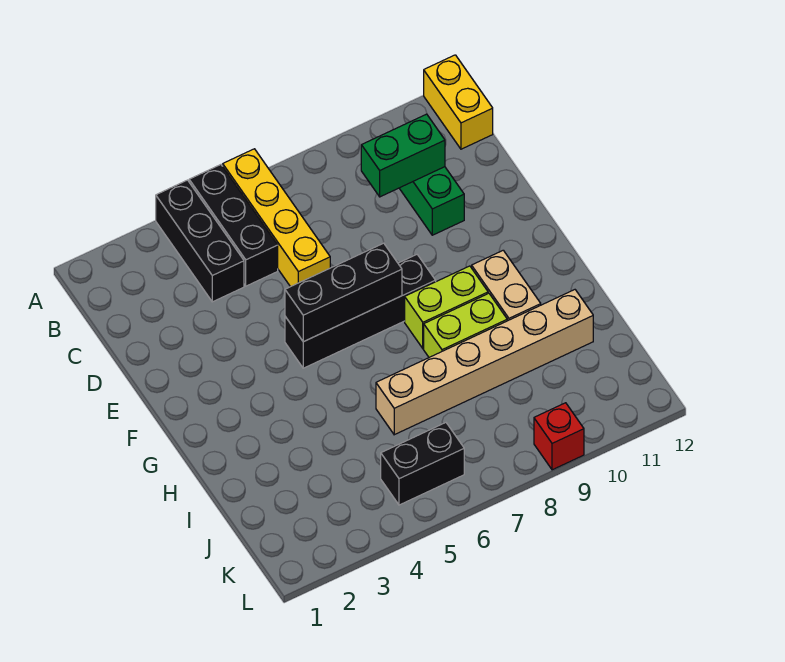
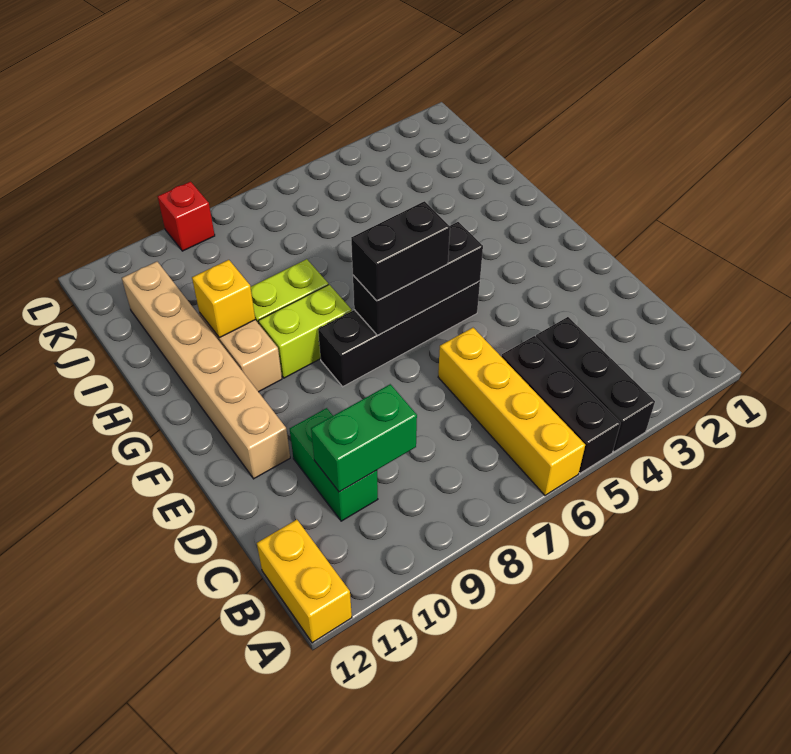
none -> yellow brick H10 level 2
tan brick I6:I11 level 1 -> tan brick E11:J11 level 1
black brick K5:K6 level 1 -> black brick F6:F7 level 3

